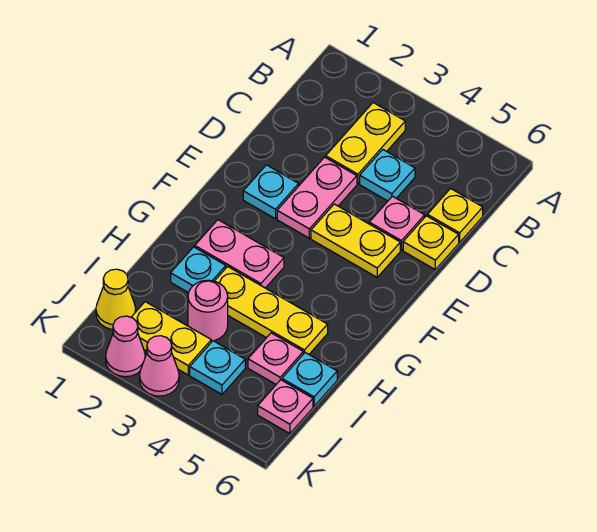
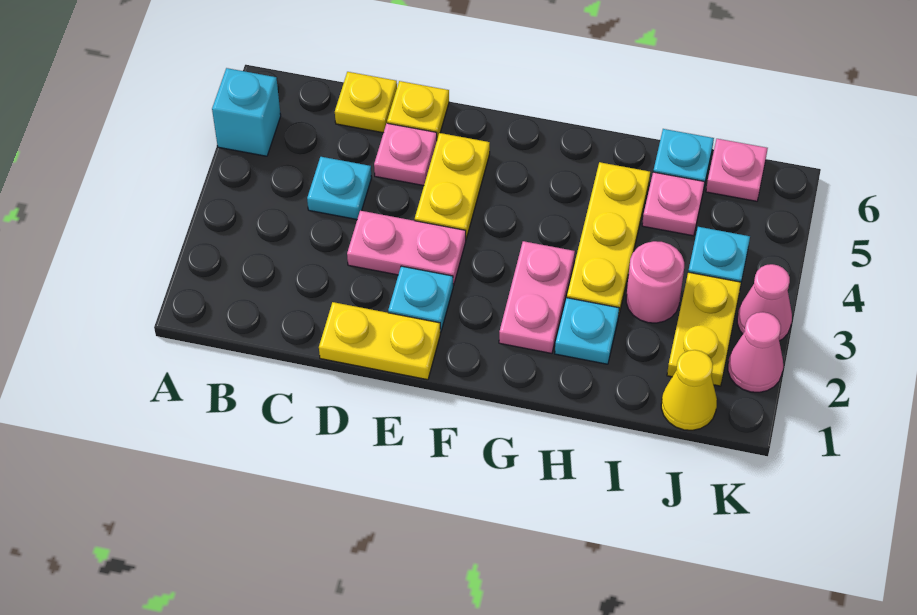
none -> cyan brick A5 level 1
yellow plate B3:C3 level 1 -> yellow plate D1:E1 level 1

